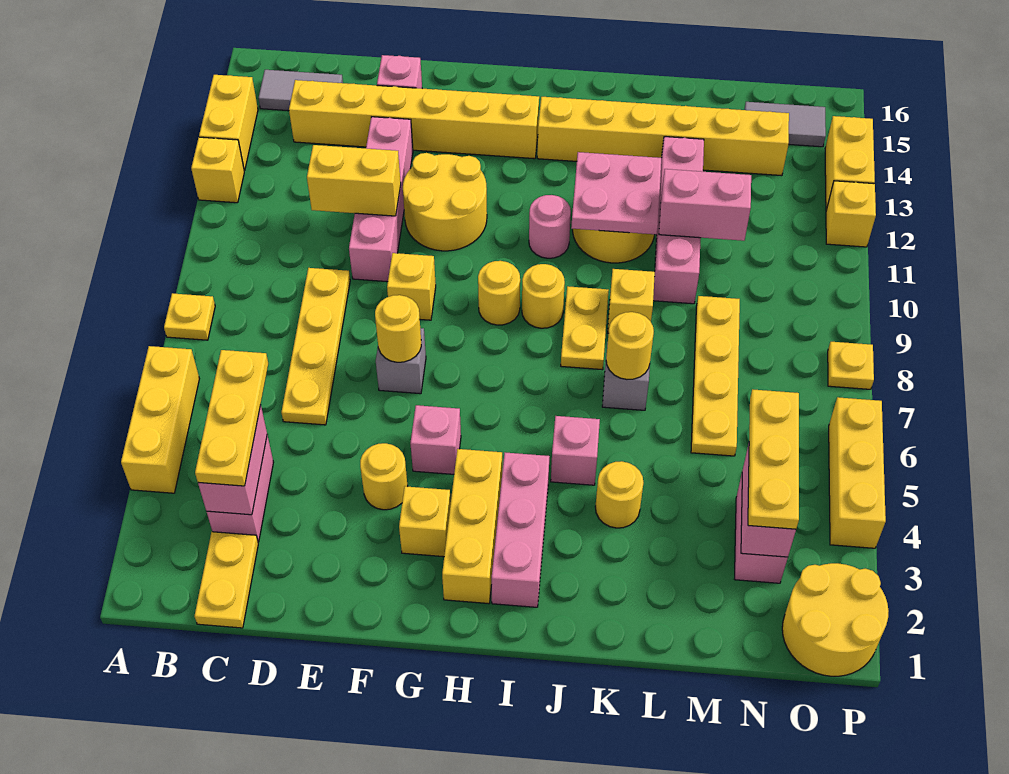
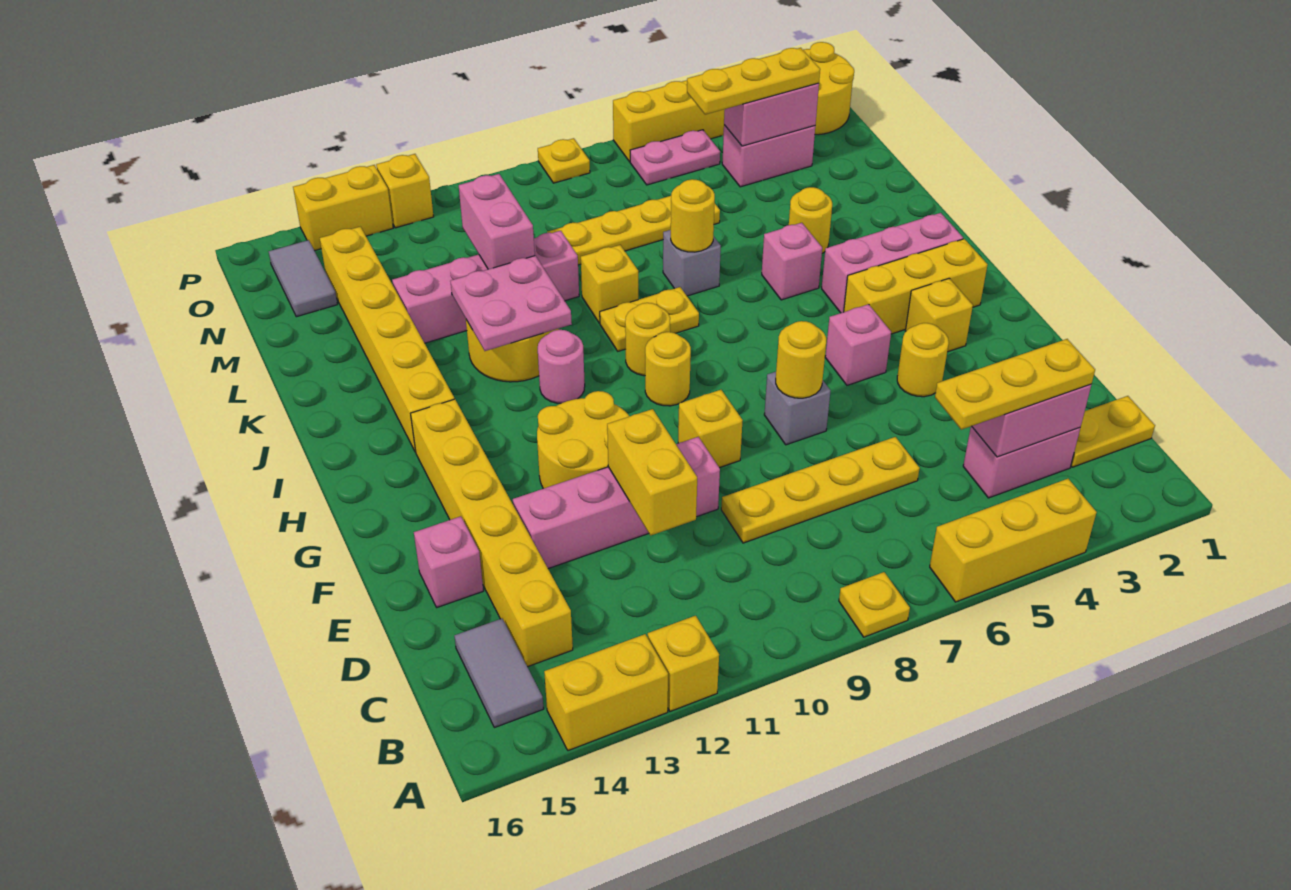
none -> pink plate O5:O6 level 1

